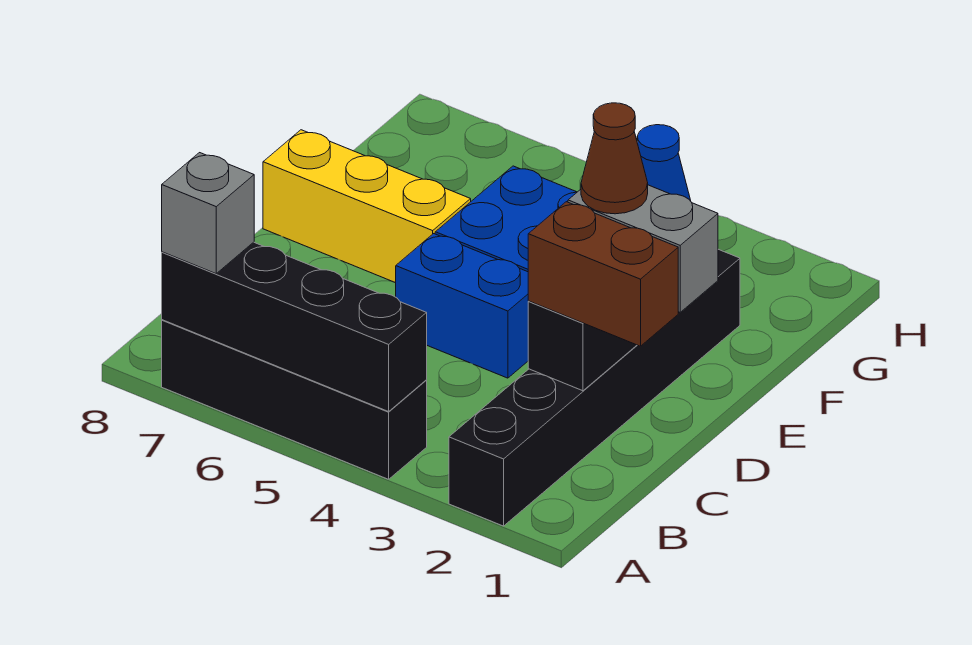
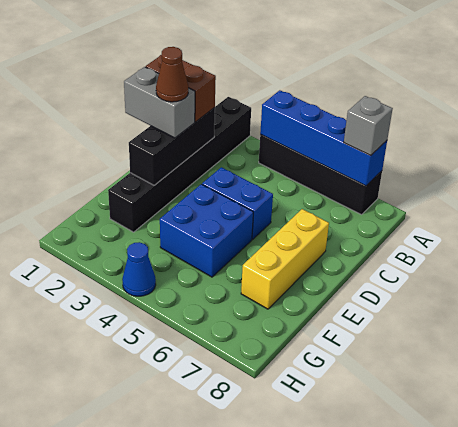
black brick A4:A7 level 2 -> blue brick A4:A7 level 2
yellow brick E6:E8 level 1 -> yellow brick D7:F7 level 1

